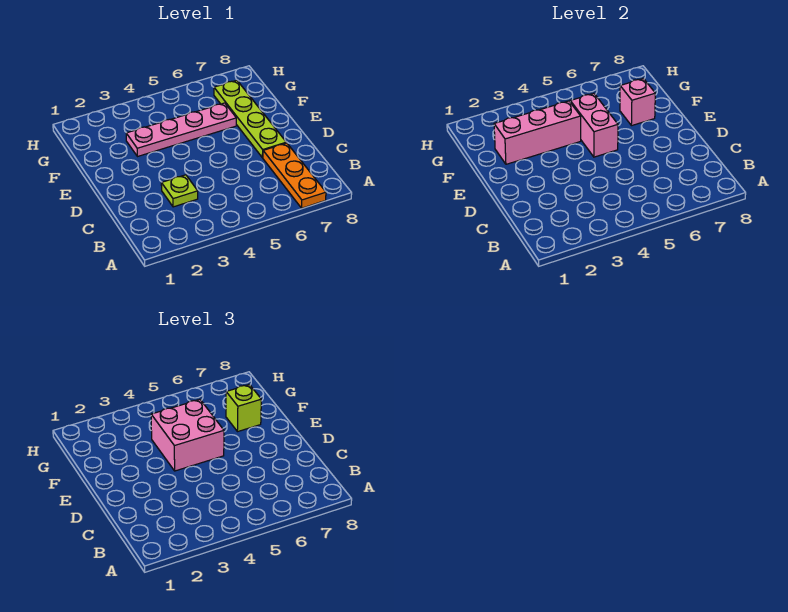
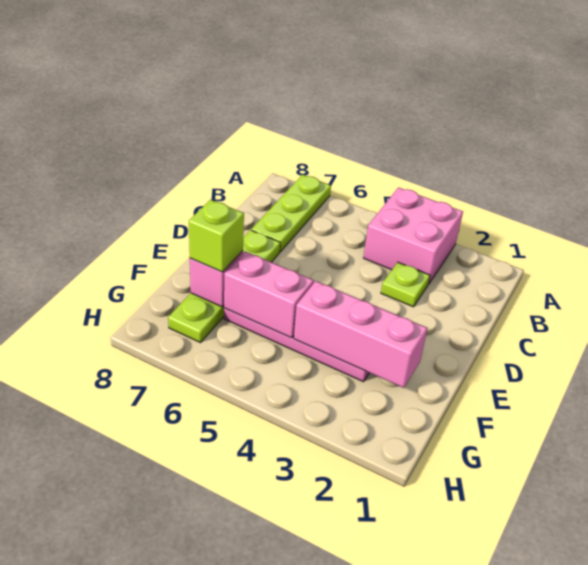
orange plate A7:C7 level 1 -> lime plate A7:C7 level 1
pink brick E4:F5 level 3 -> pink brick A3:B4 level 1
pink brick E5:F5 level 2 -> pink brick F5:F6 level 2

